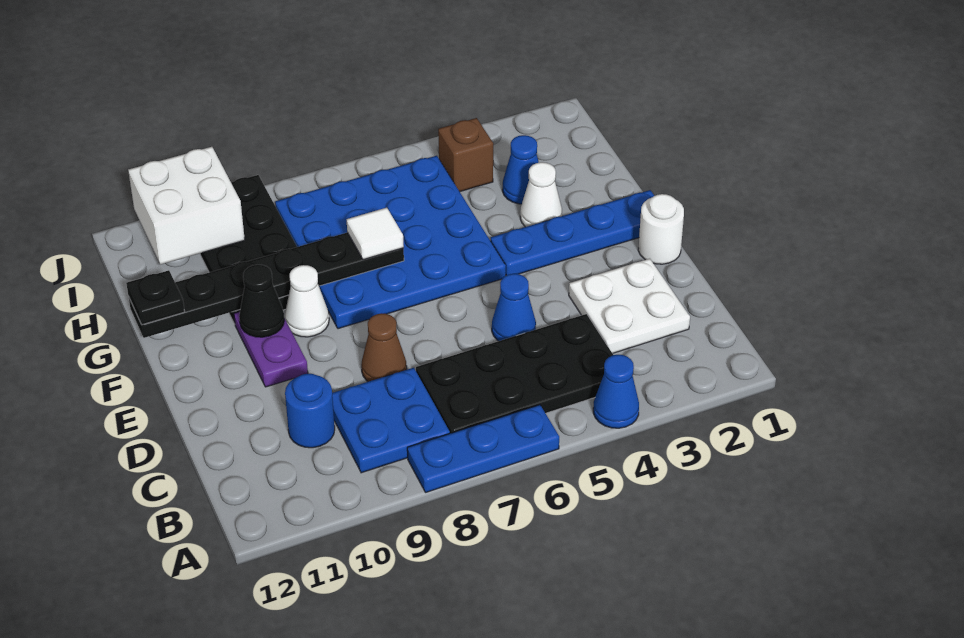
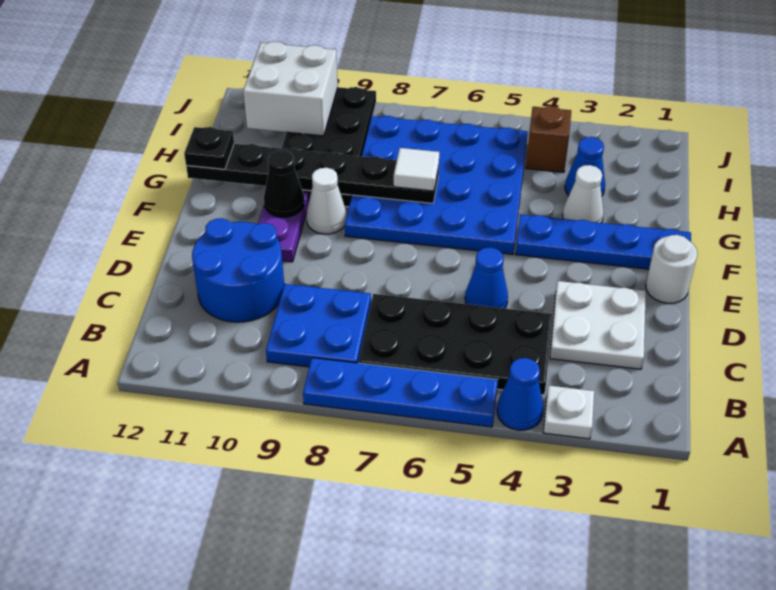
none -> white plate A3 level 1
blue plate A6:A8 level 1 -> blue plate A5:A8 level 1
blue round brick C10 level 1 -> blue round brick C10:D11 level 1
brown cone D8 level 1 -> none

